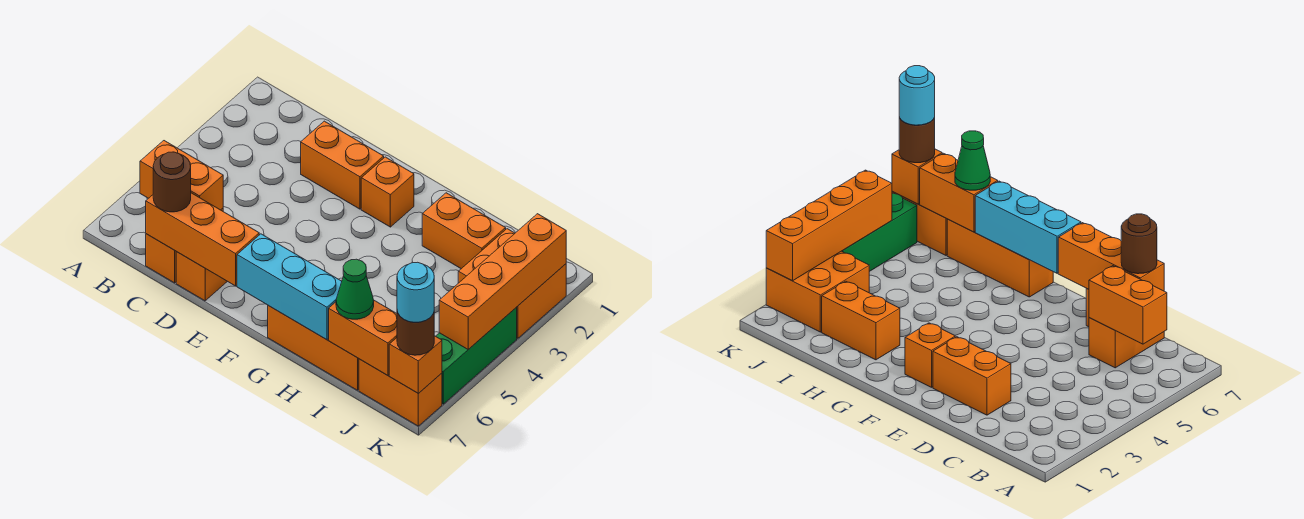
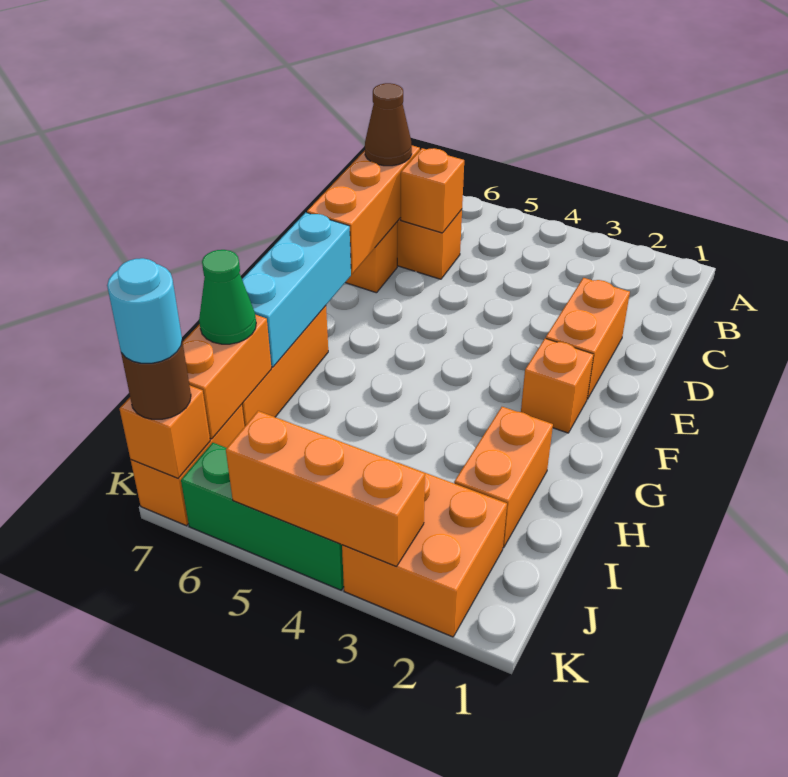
orange brick B6:C6 level 2 -> orange brick C6 level 2
brown round brick C7 level 3 -> brown cone C7 level 3
orange brick K2:K5 level 2 -> orange brick K3:K5 level 2

